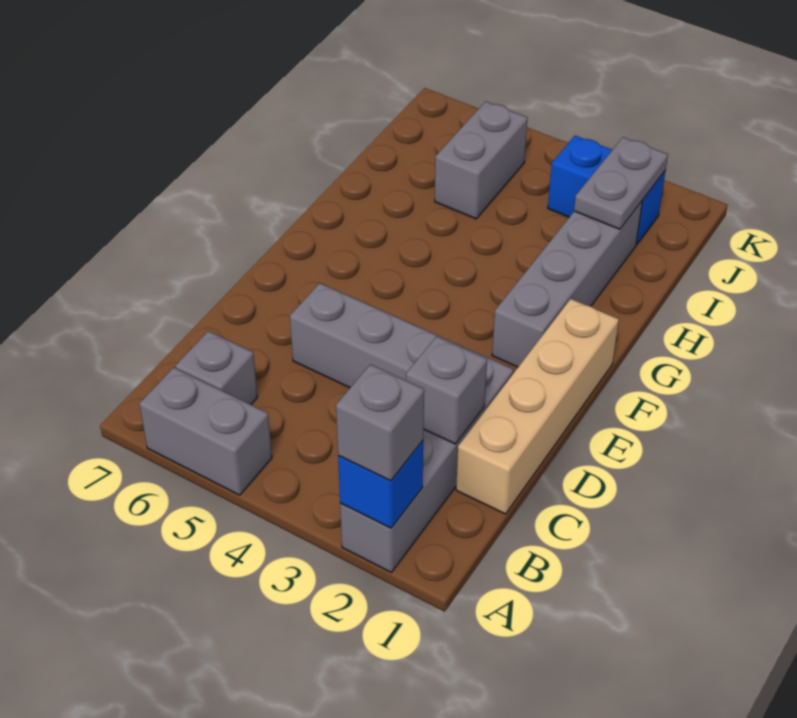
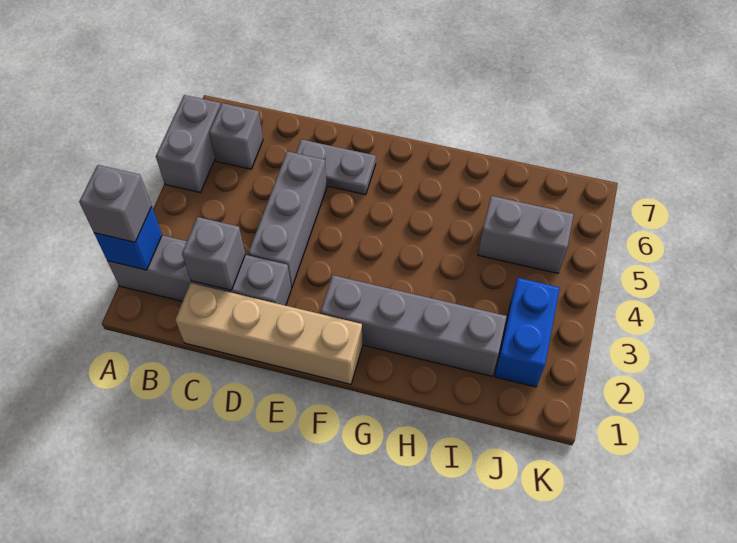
grey plate I2:J2 level 2 -> grey plate D6:E6 level 1

